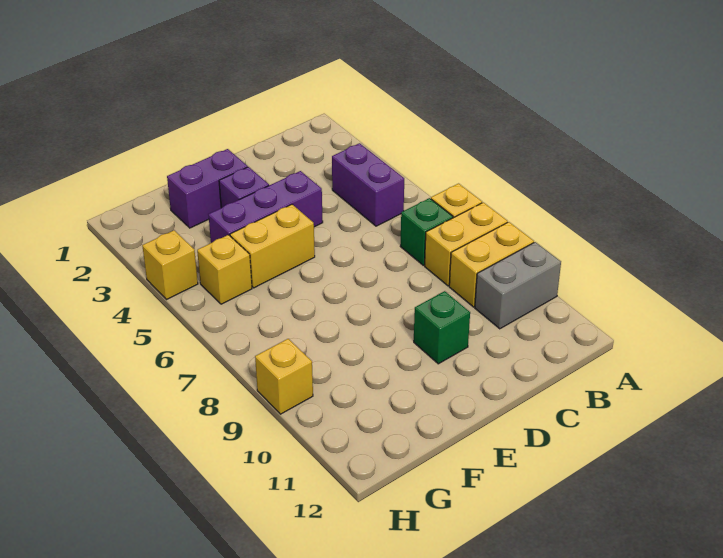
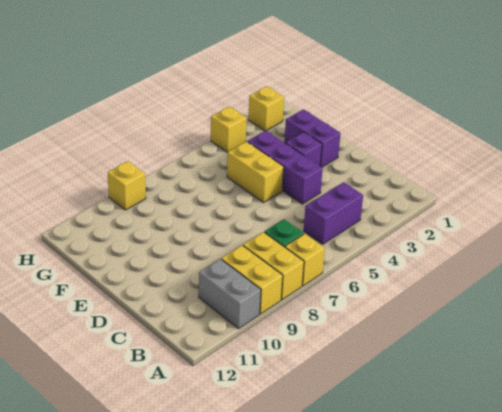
green brick D10 level 1 -> none
yellow brick G5 level 1 -> yellow brick H2 level 1

